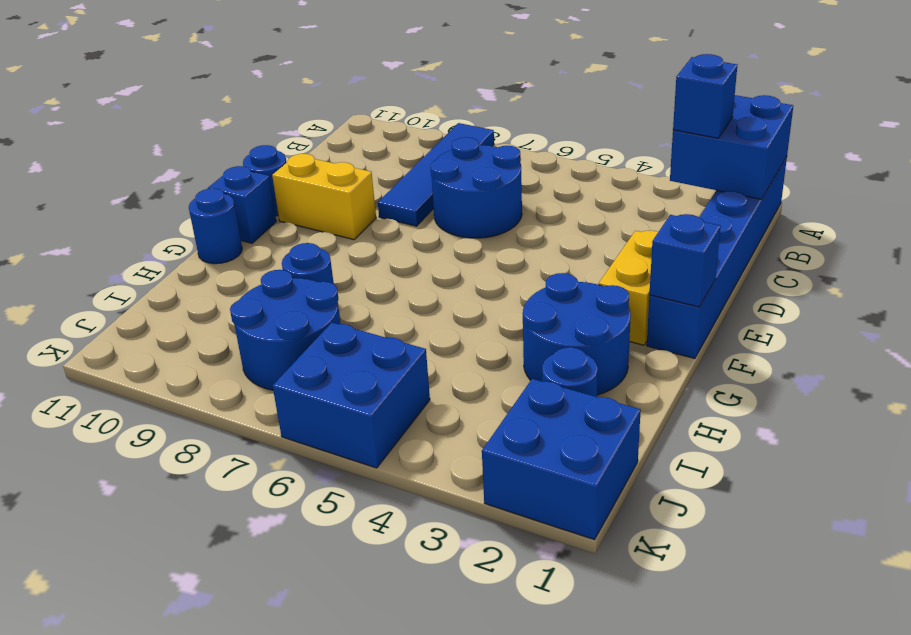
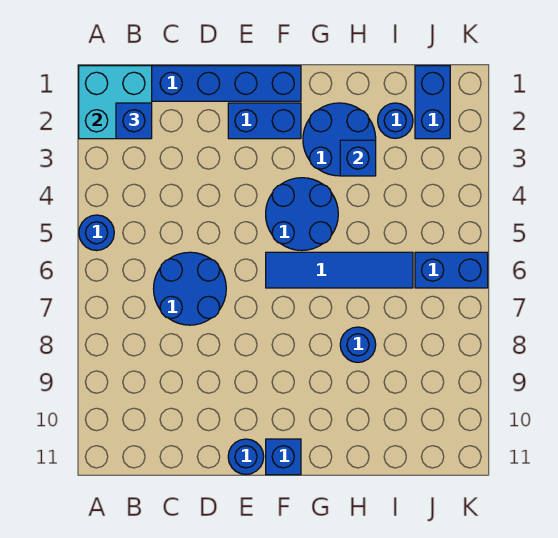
blue brick A1:B2 level 2 -> cyan brick A1:B2 level 2
blue tile A8:D8 level 1 -> blue tile F6:I6 level 1
yellow brick E2:F2 level 1 -> blue brick E2:F2 level 1
yellow brick E9:E10 level 1 -> none
blue brick F1 level 2 -> blue brick H3 level 2
blue round brick G11 level 1 -> blue round brick A5 level 1
blue round brick I7:J8 level 1 -> blue round brick F4:G5 level 1
blue brick J1:K2 level 1 -> blue brick J1:J2 level 1
blue brick J5:K6 level 1 -> blue brick J6:K6 level 1

